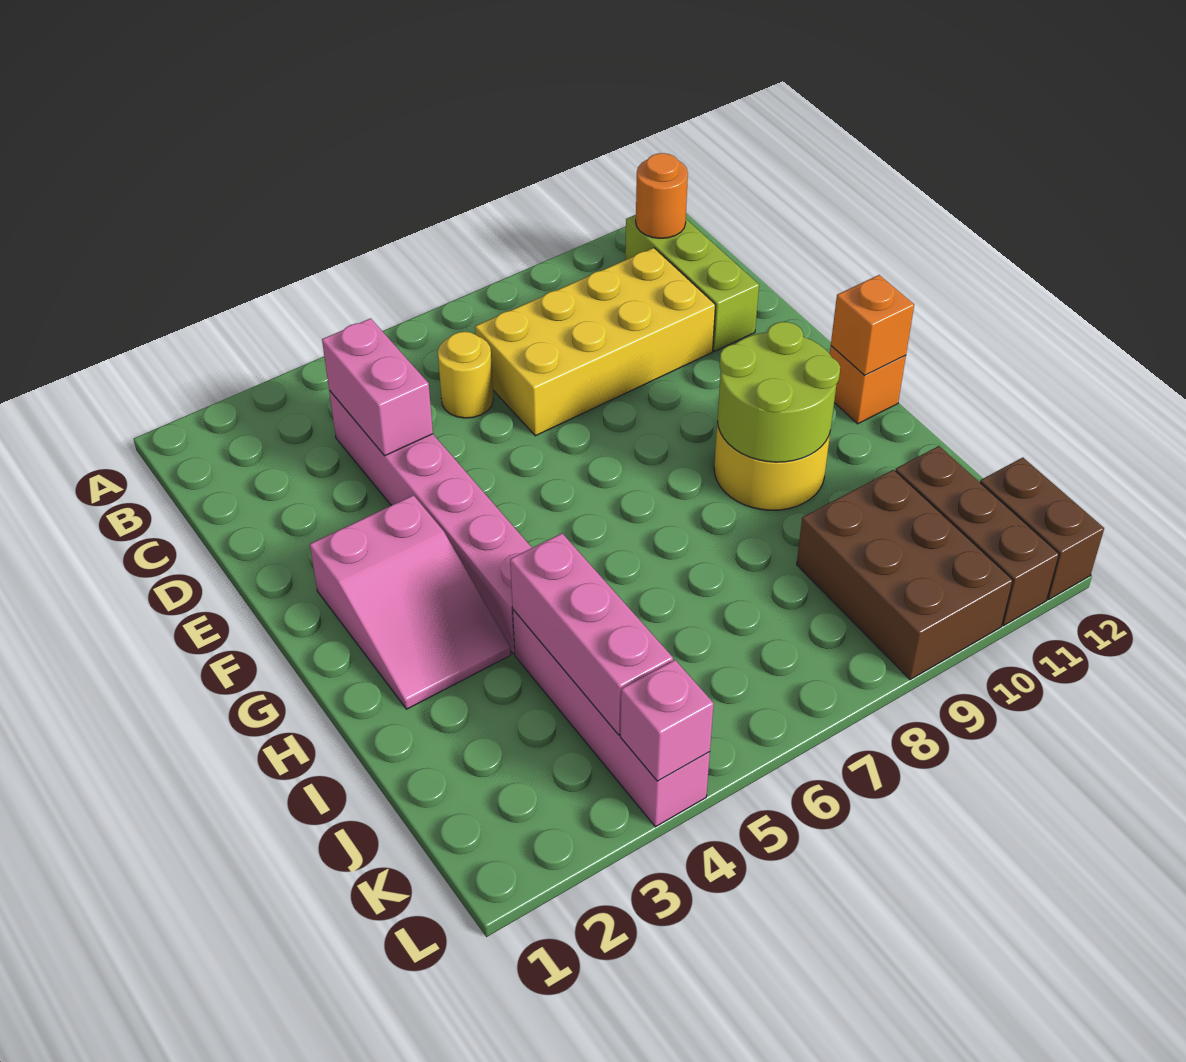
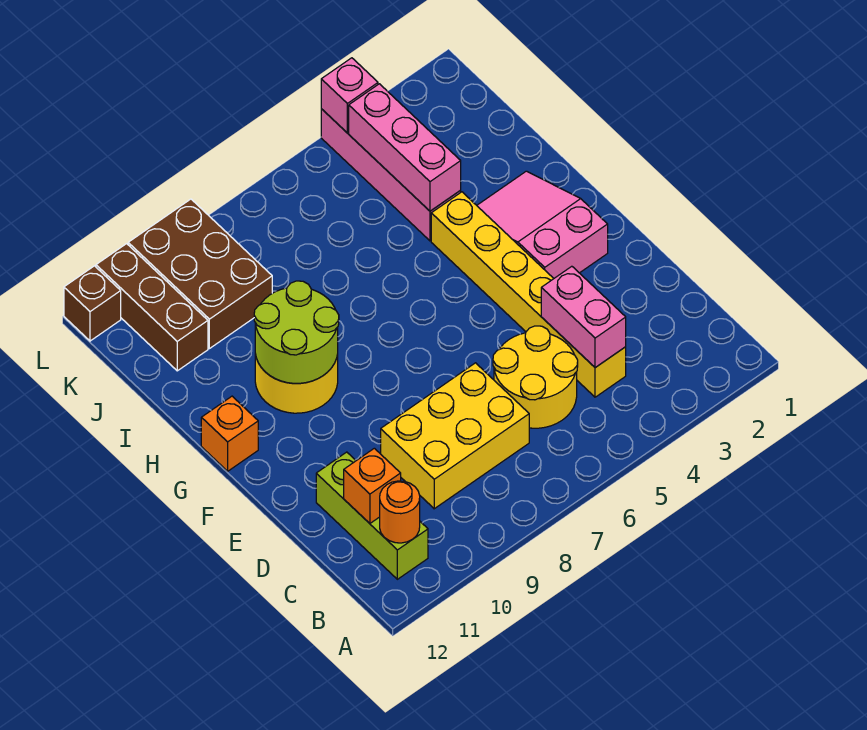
pink brick C4:H4 level 1 -> yellow brick C4:H4 level 1
yellow round brick C6 level 1 -> yellow round brick C5:D6 level 1
yellow brick C7:D10 level 1 -> yellow brick C7:D9 level 1
orange brick G12 level 2 -> orange brick C11 level 2
brown brick K12:L12 level 1 -> brown brick L12 level 1

